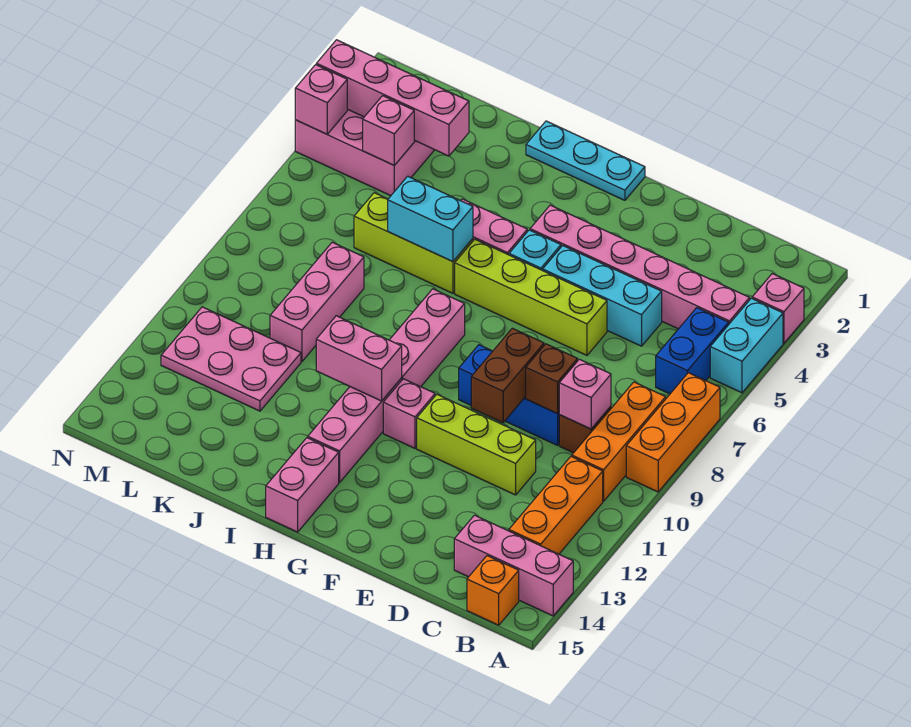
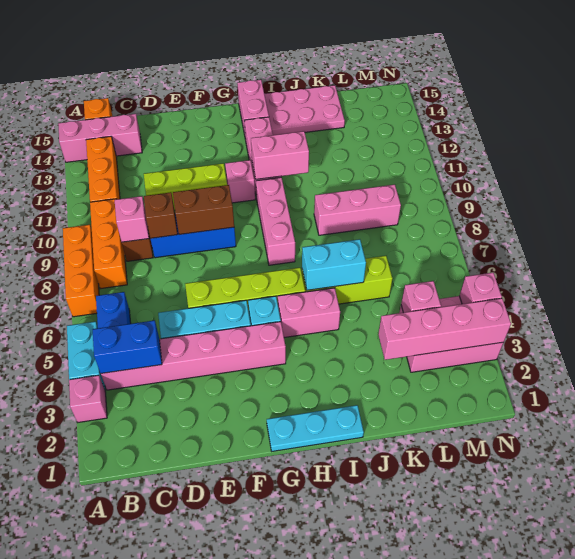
none -> blue brick B4:C4 level 2
brown brick E9:E10 level 2 -> brown brick E9:F9 level 2
pink brick K8:K10 level 1 -> pink brick J9:L9 level 1
pink plate K11:M12 level 1 -> pink plate I14:K15 level 1

